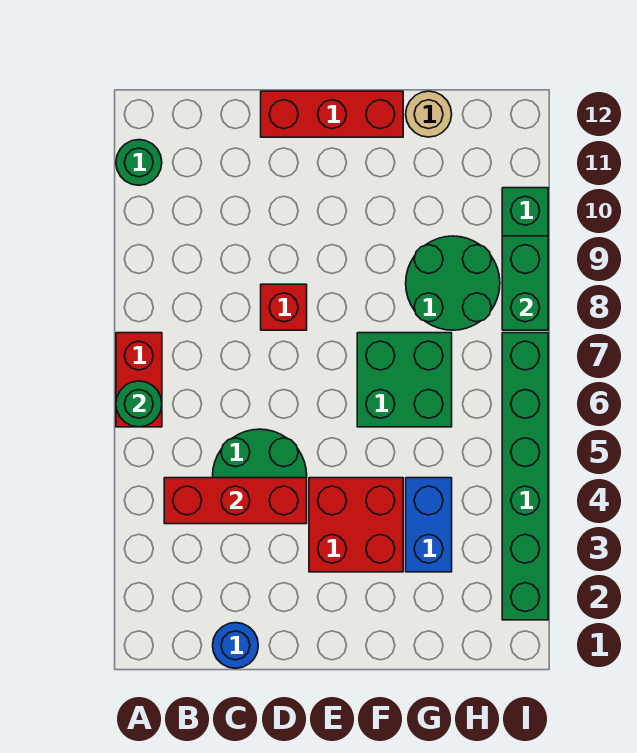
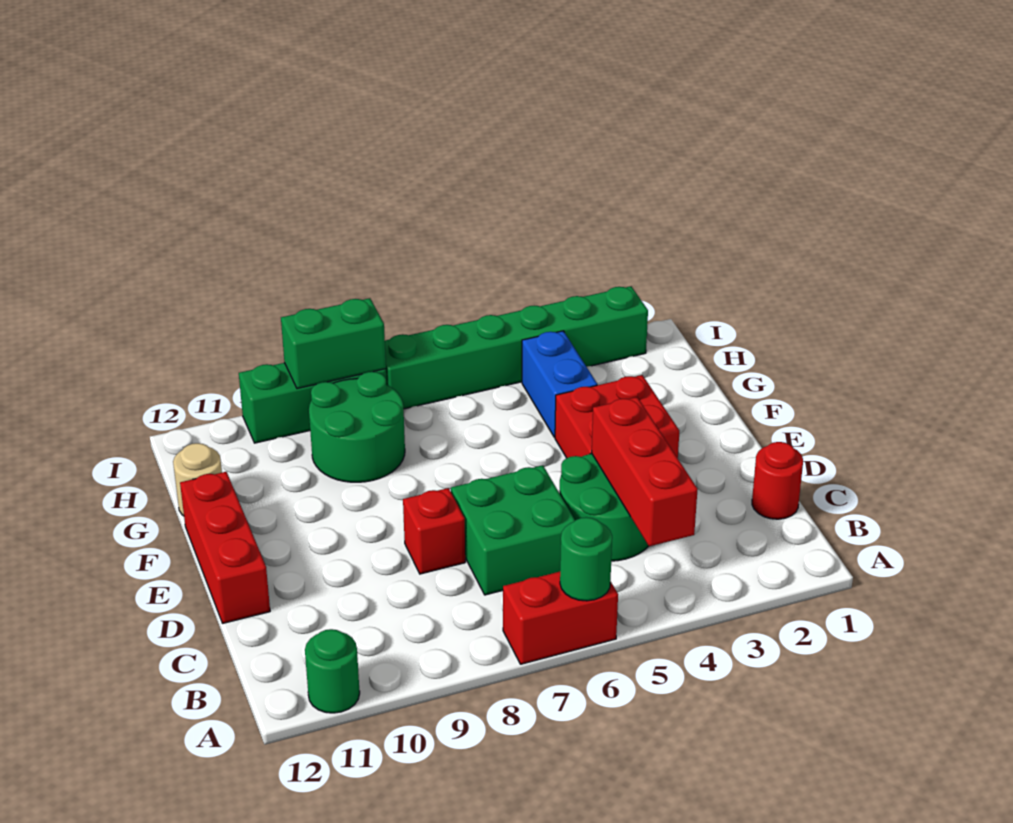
blue round brick C1 level 1 -> red round brick C1 level 1
green brick F6:G7 level 1 -> green brick C6:D7 level 1
blue brick G3:G4 level 1 -> blue brick G4:H4 level 1

